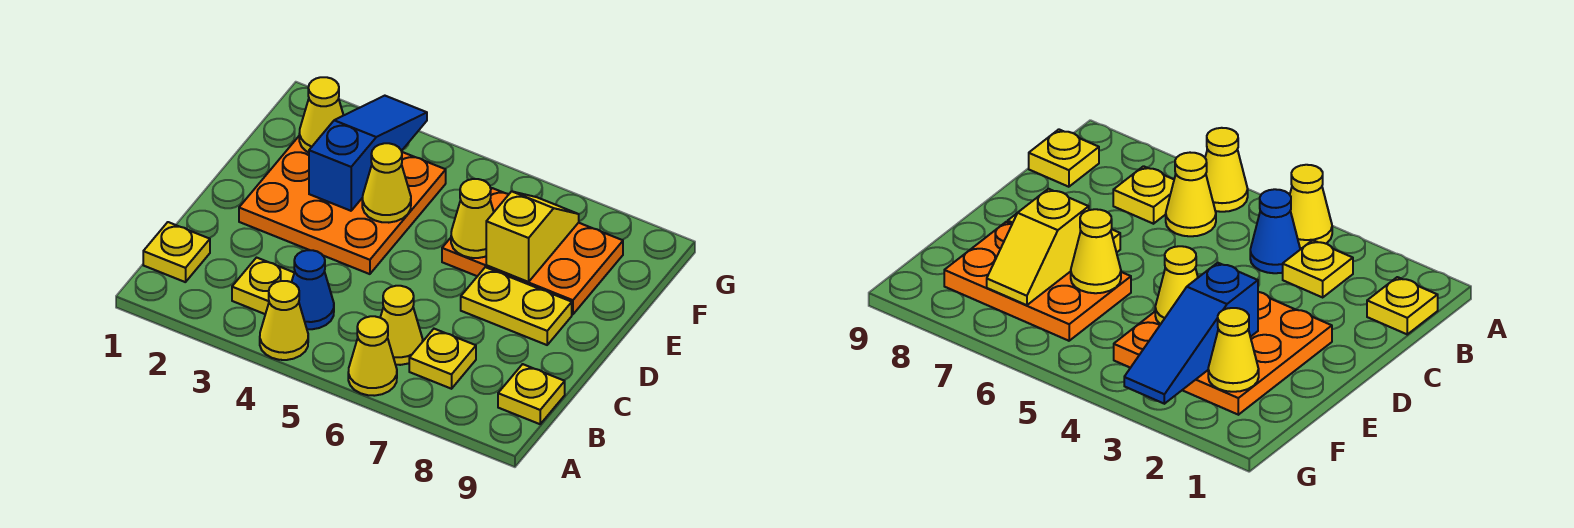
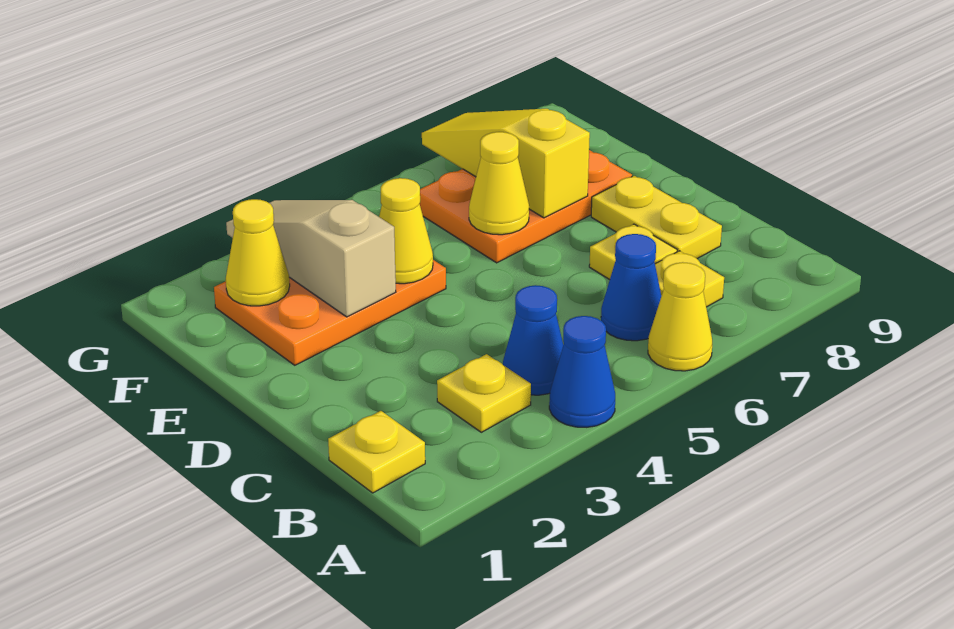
yellow cone A4 level 1 -> blue cone A4 level 1
yellow cone B6 level 1 -> blue cone B6 level 1
yellow plate B9 level 1 -> yellow plate C7 level 1
orange plate D2:F4 level 1 -> orange plate E2:F4 level 1
yellow plate D7:D8 level 1 -> yellow plate C8:D8 level 1
blue slope E3:G3 level 2 top E -> tan slope E3:G3 level 2 top E
yellow slope E7:F7 level 2 top E -> yellow slope E7:G7 level 2 top E

